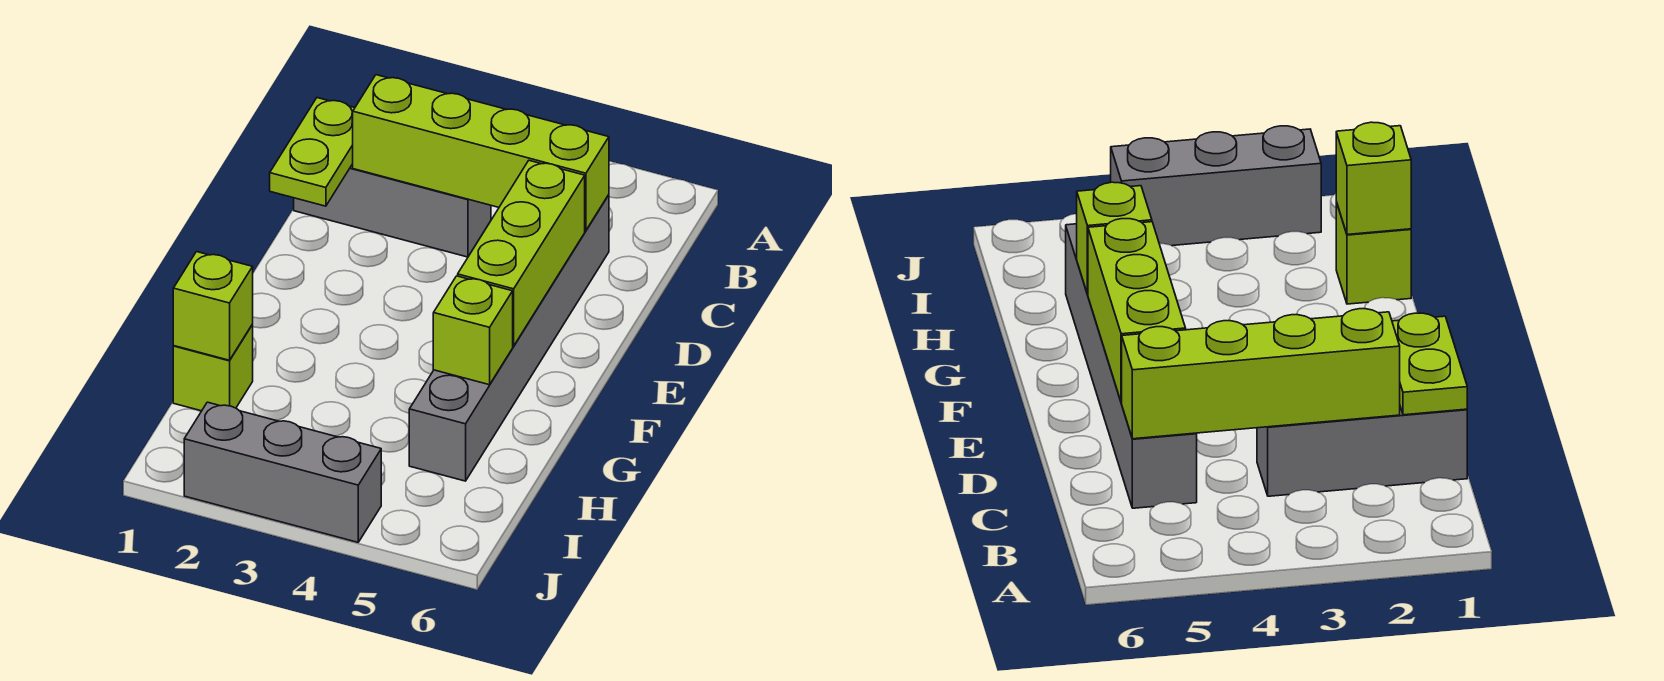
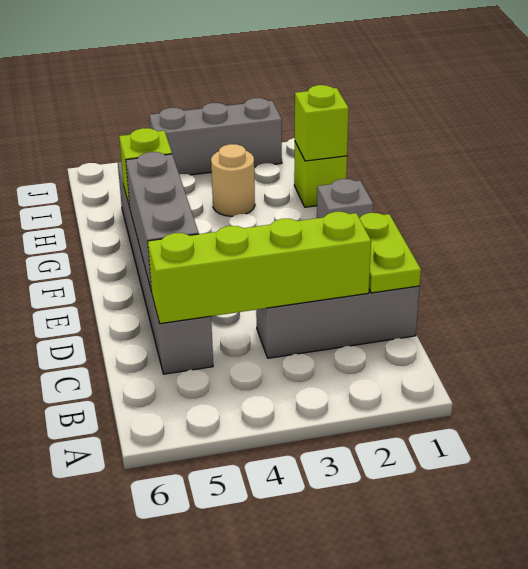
lime brick D5:F5 level 2 -> grey brick D5:F5 level 2
none -> grey brick F1 level 1
none -> tan round brick H3 level 1

